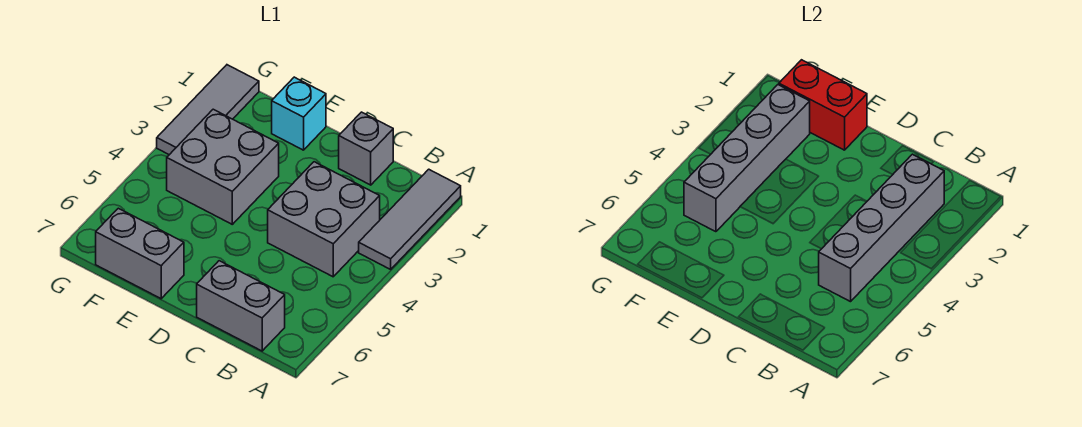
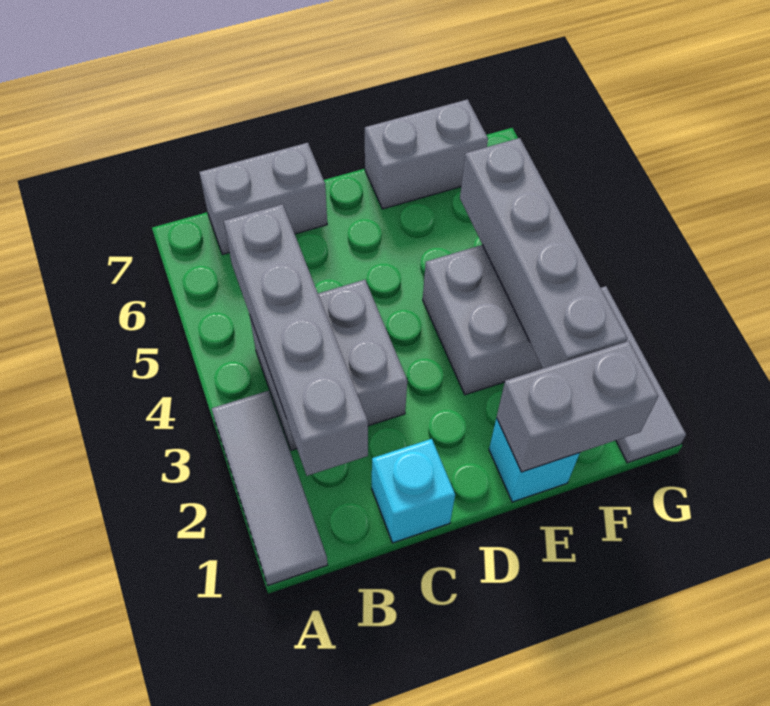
grey brick C1 level 1 -> cyan brick C1 level 1
red brick E1:F1 level 2 -> grey brick E1:F1 level 2

